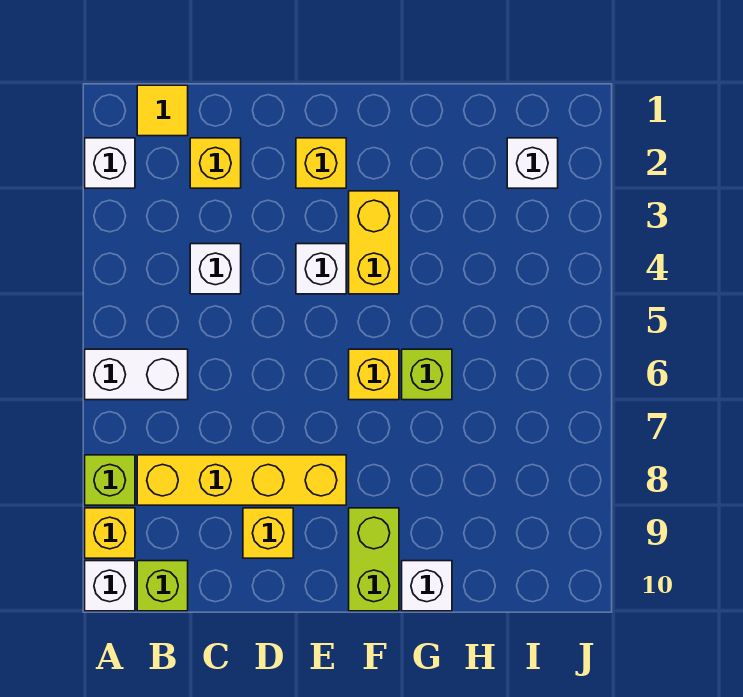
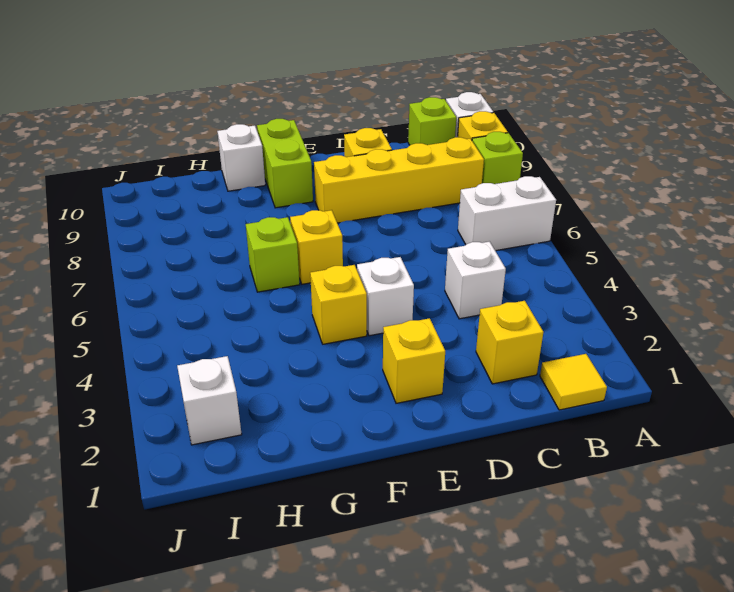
white brick A2 level 1 -> none
yellow brick F3:F4 level 1 -> yellow brick F4 level 1

